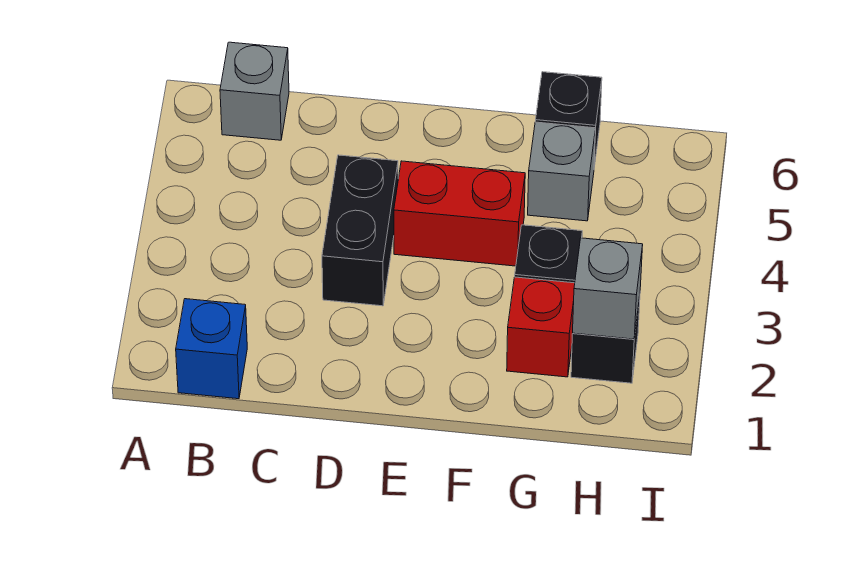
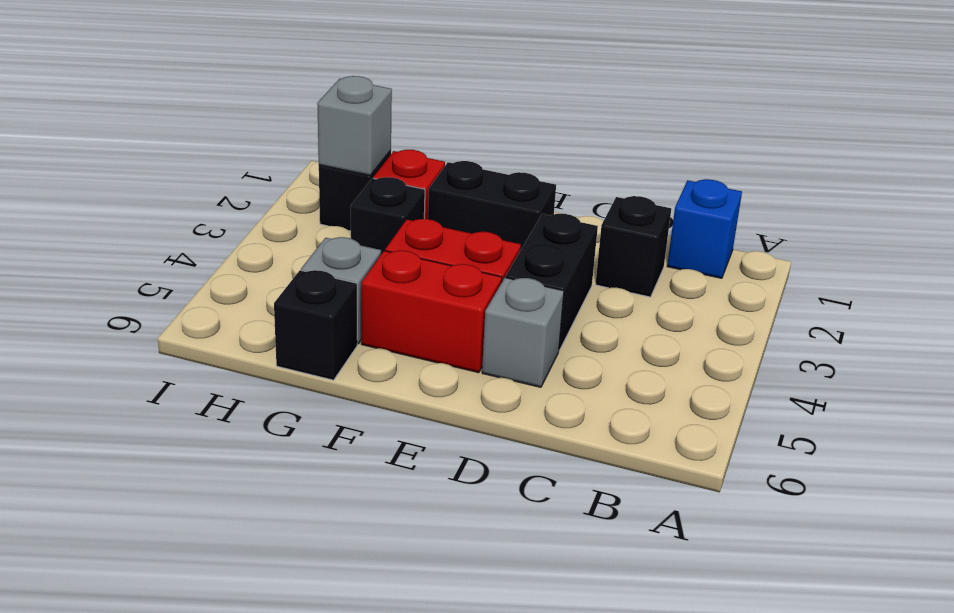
grey brick B6 level 1 -> grey brick D5 level 1
none -> black brick C2 level 1
none -> black brick E2:F2 level 1
none -> red brick E5:F5 level 1

